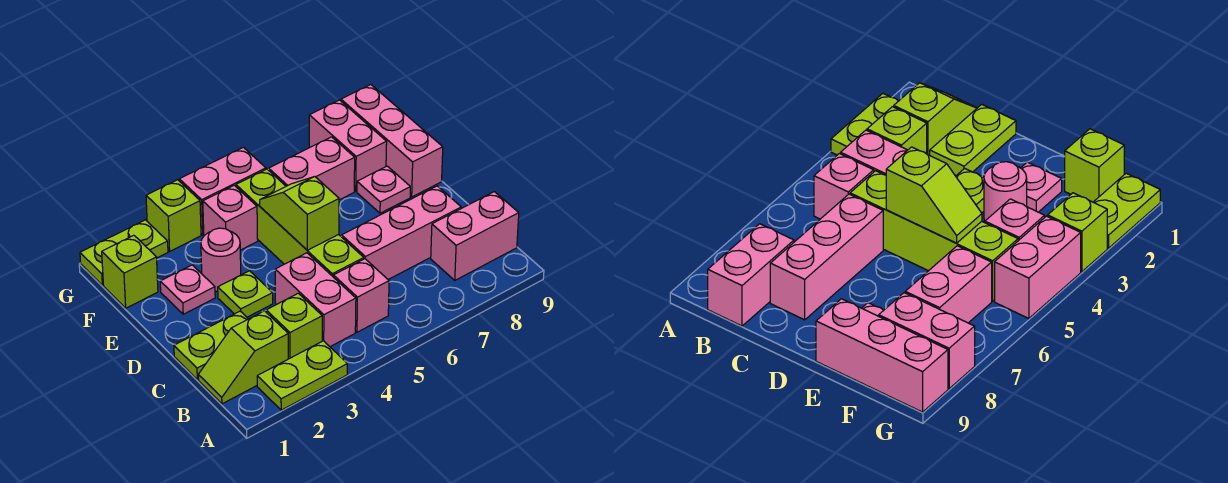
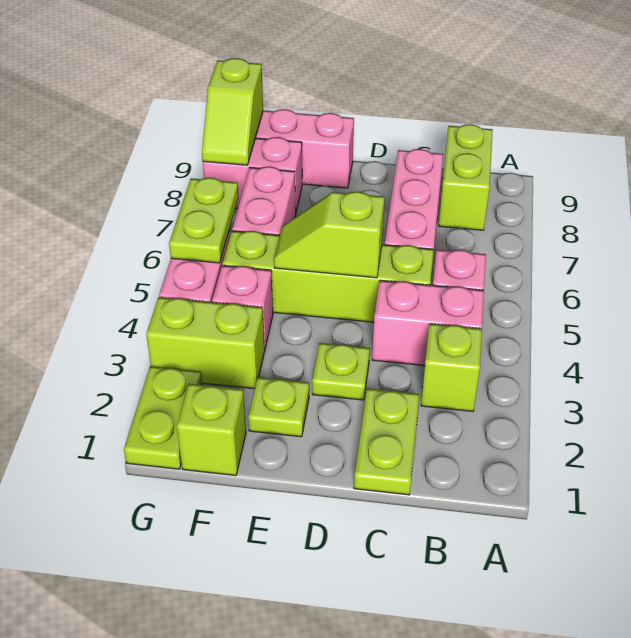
lime plate A2:A3 level 1 -> lime plate G5:G6 level 2
lime slope B1:B2 level 1 top 2 -> lime slope G8:G9 level 2 top 9
pink brick B8:B9 level 1 -> lime brick B8:B9 level 1
pink plate E2 level 1 -> lime plate E2 level 1
pink round brick E3 level 1 -> none
pink plate E8 level 1 -> none
lime brick G3 level 1 -> lime brick F3:G3 level 1

